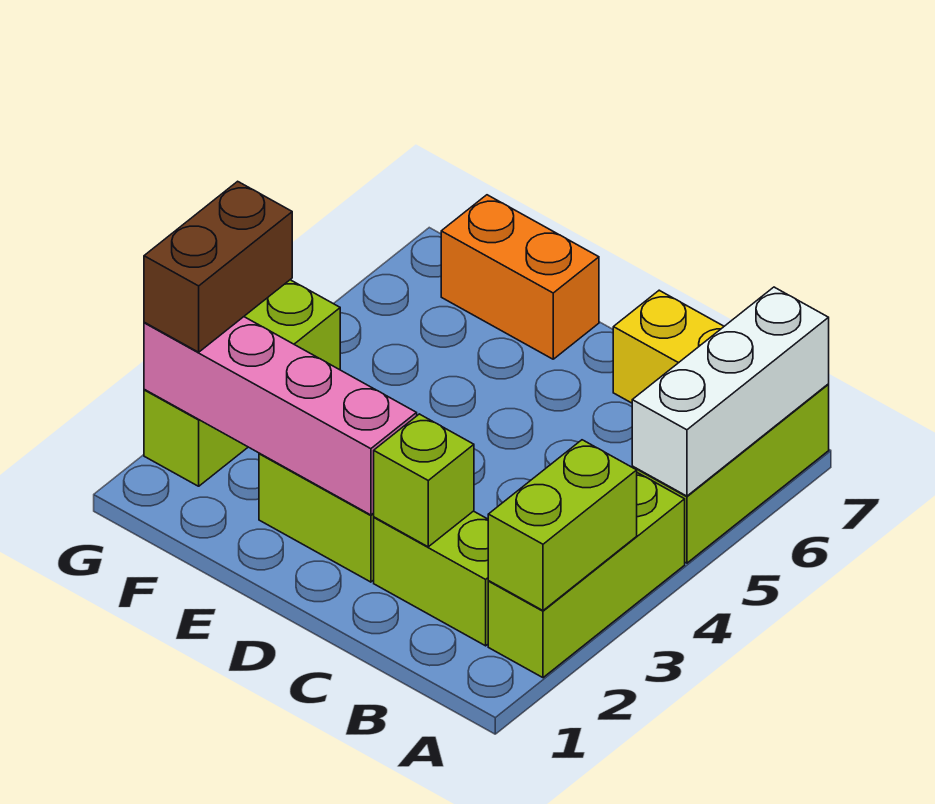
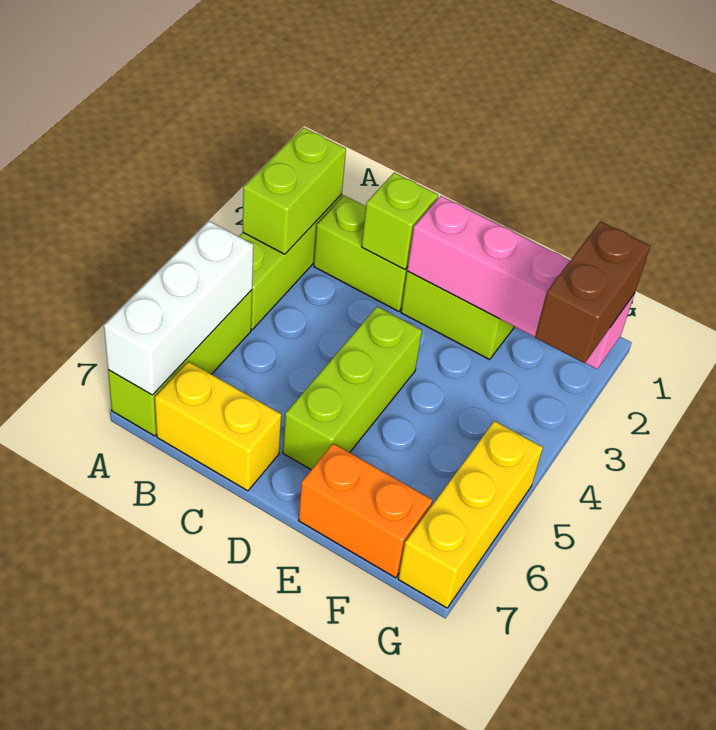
lime brick G2:G4 level 1 -> lime brick D4:D6 level 1
none -> yellow brick G5:G7 level 1

